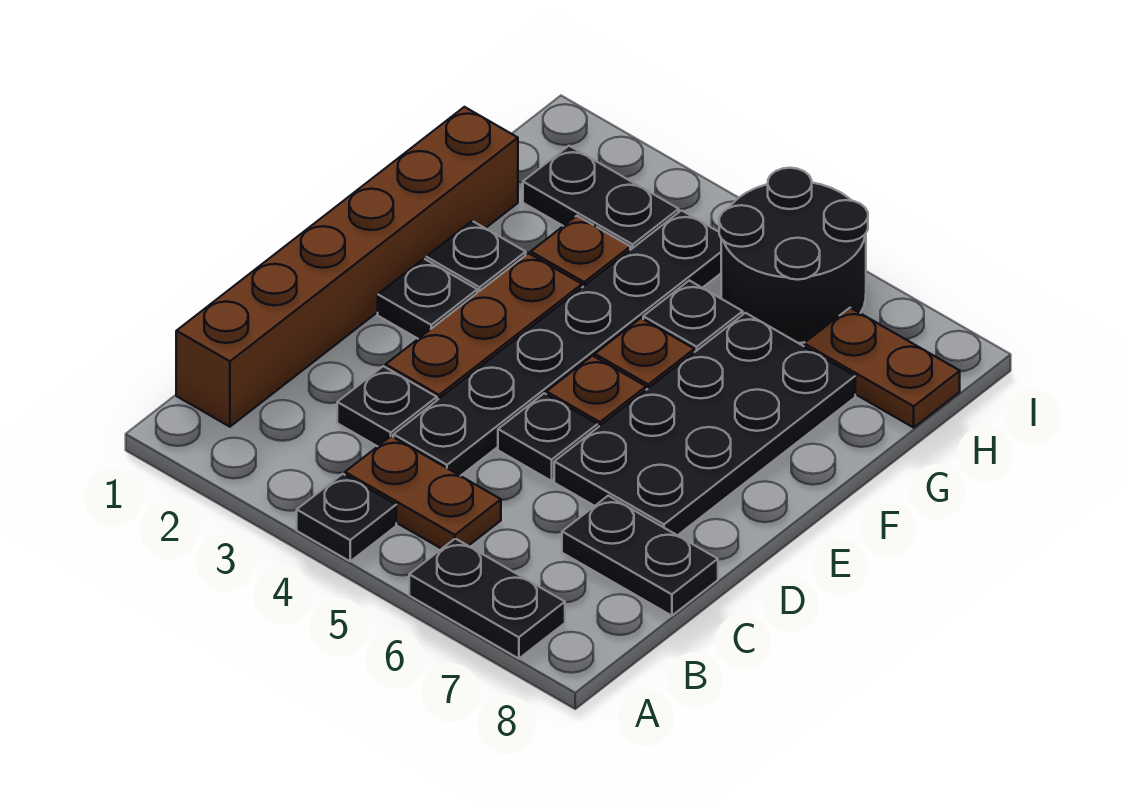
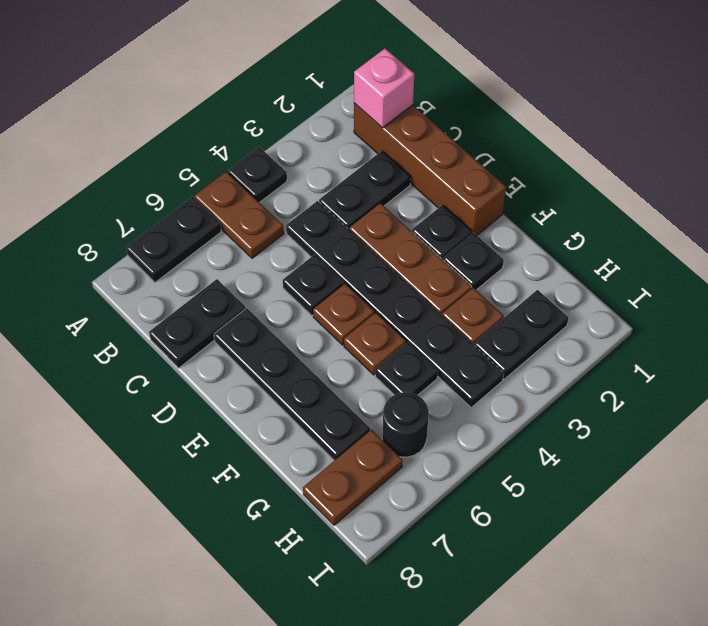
brown brick B1:G1 level 1 -> brown brick B1:E1 level 1
none -> pink brick B1 level 2
brown plate B4:B5 level 1 -> brown plate A5:B5 level 1
black plate C3 level 1 -> black plate C2:C3 level 1
black plate D6:G7 level 1 -> black plate D7:G7 level 1
black round brick H5:I6 level 1 -> black round brick H6 level 1

